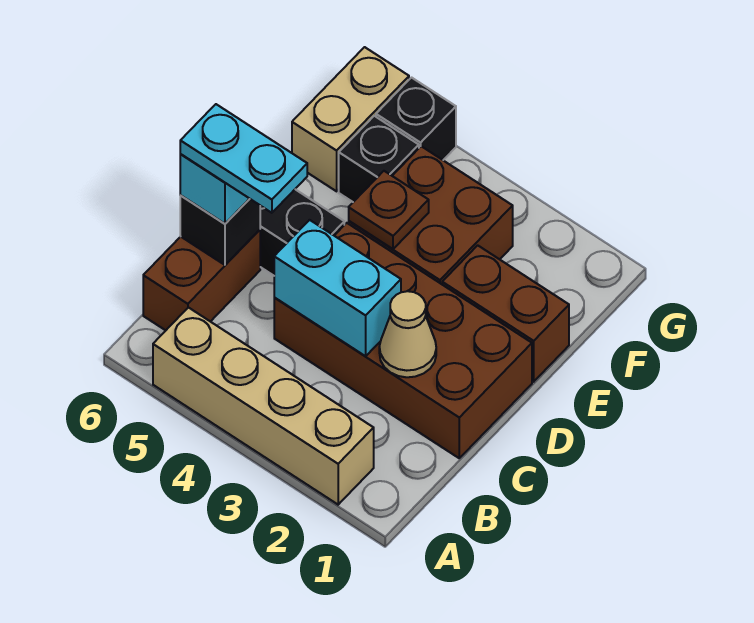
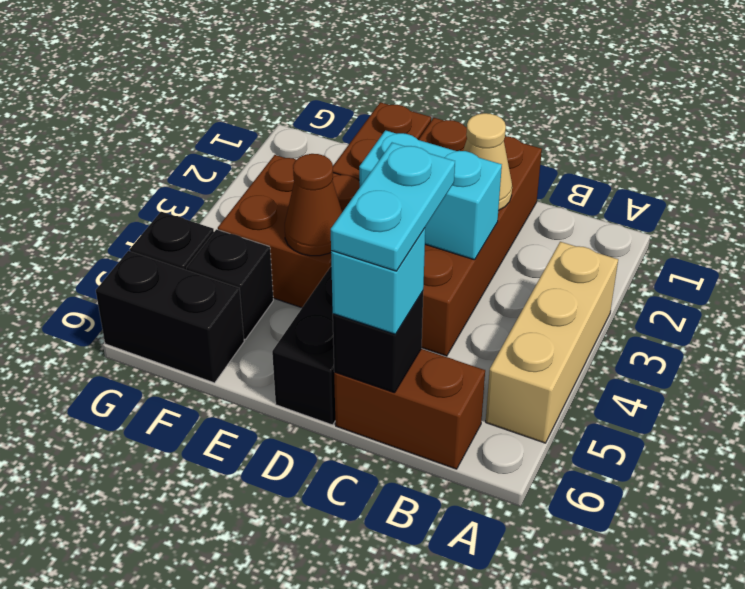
tan brick A2:A5 level 1 -> tan brick A3:A5 level 1
cyan brick C3:C4 level 2 -> cyan brick C3:D3 level 2
brown plate E4 level 2 -> brown cone E4 level 2
tan brick F6:G6 level 1 -> black brick F6:G6 level 1

